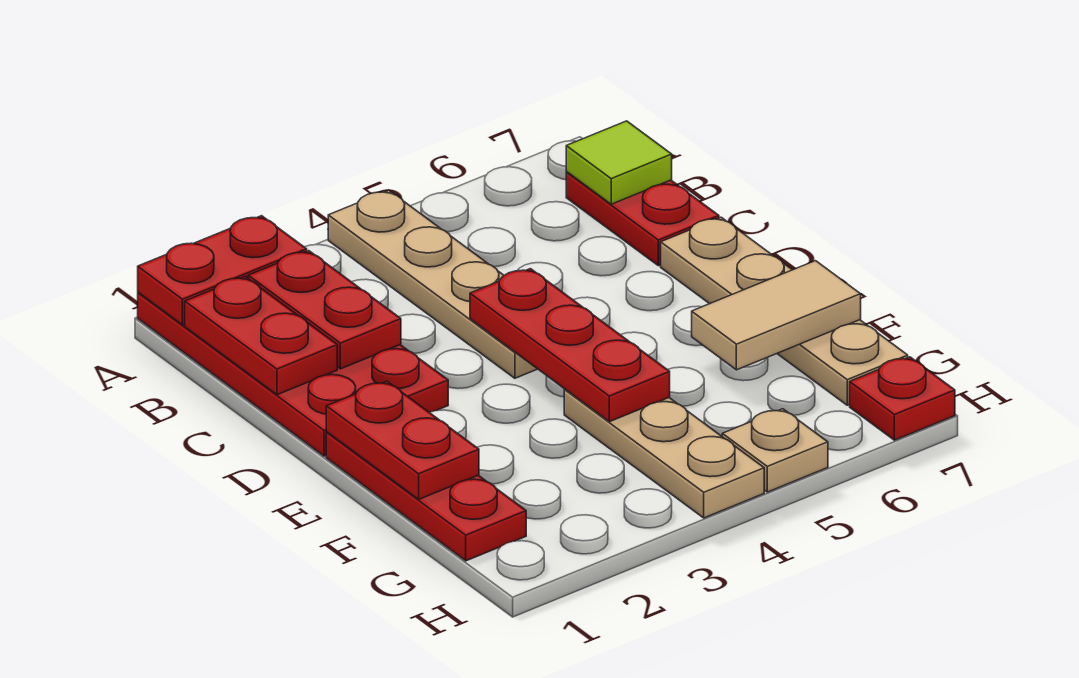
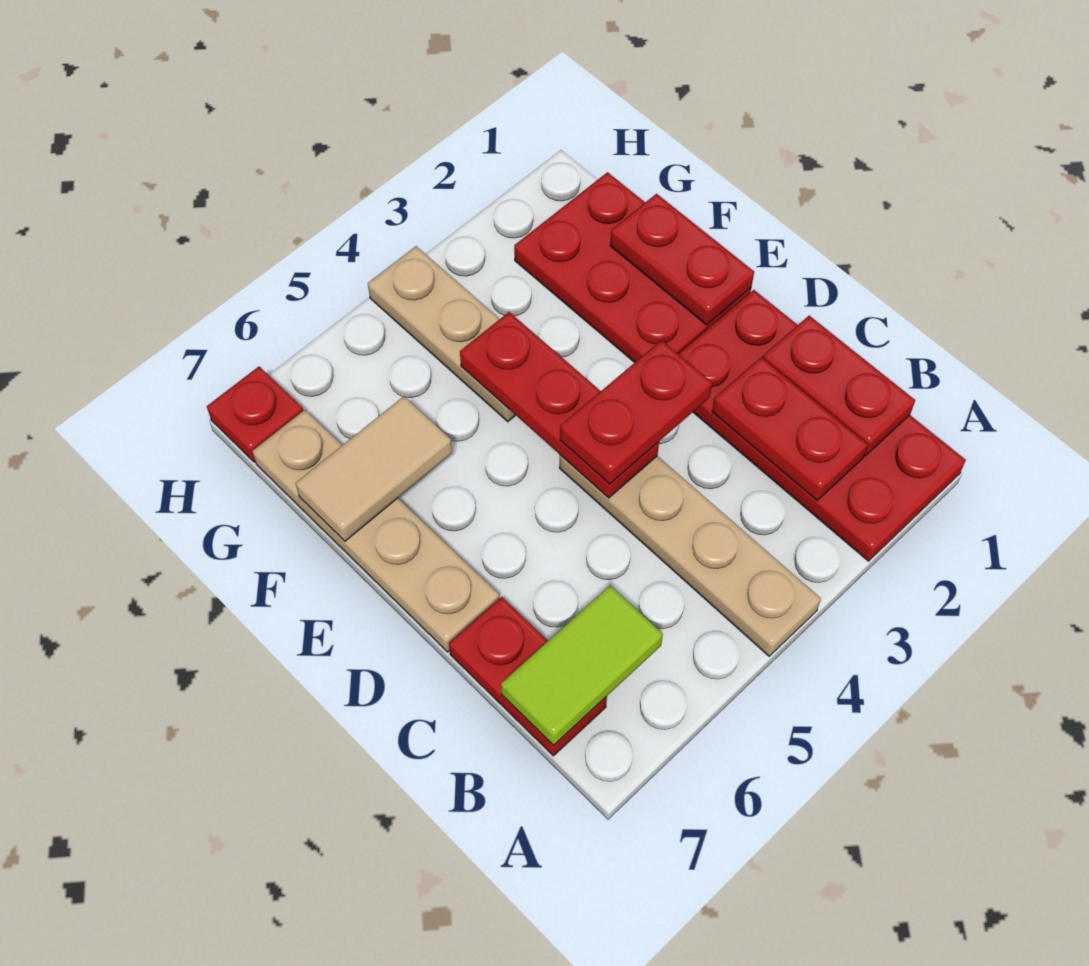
red plate A1:A2 level 2 -> red plate D3:D4 level 3
lime tile B7 level 2 -> lime tile B6:B7 level 2
red plate E1:G1 level 1 -> red plate E1:G2 level 1
tan plate H5 level 1 -> none

